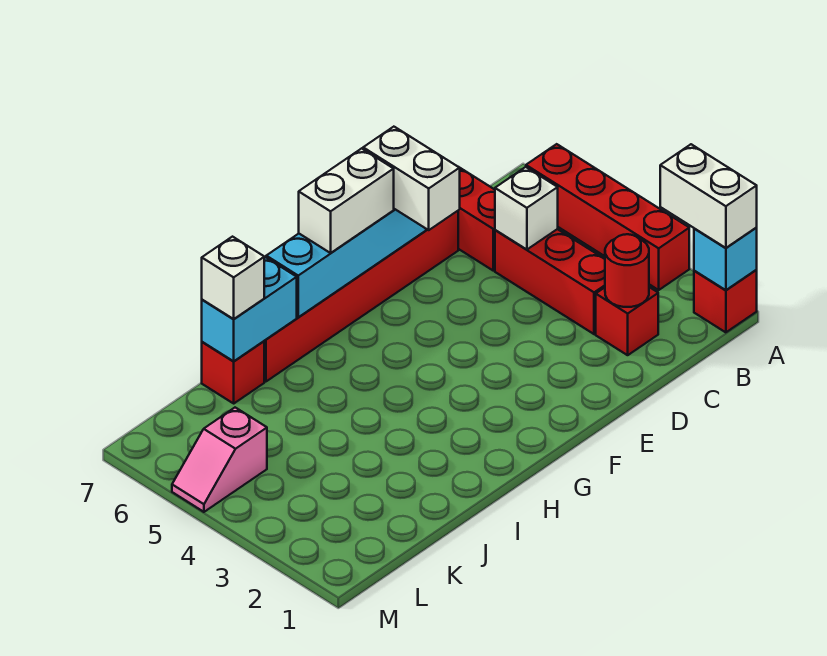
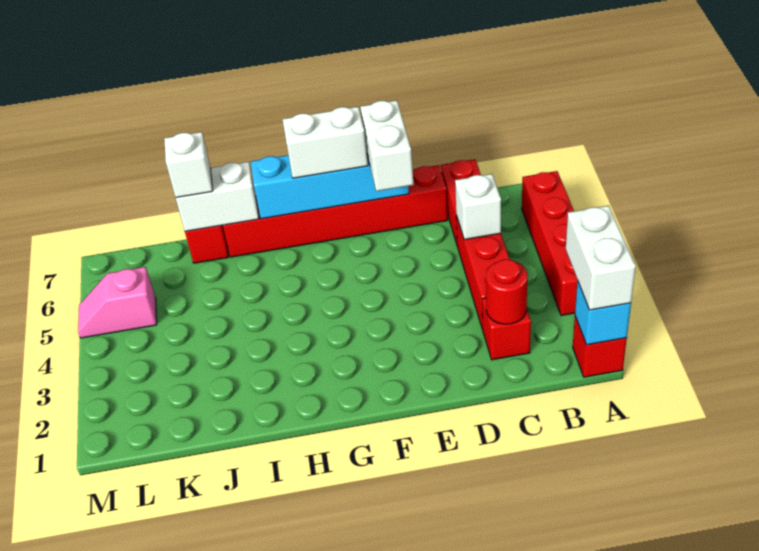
cyan brick I7:J7 level 2 -> white brick I7:J7 level 2

